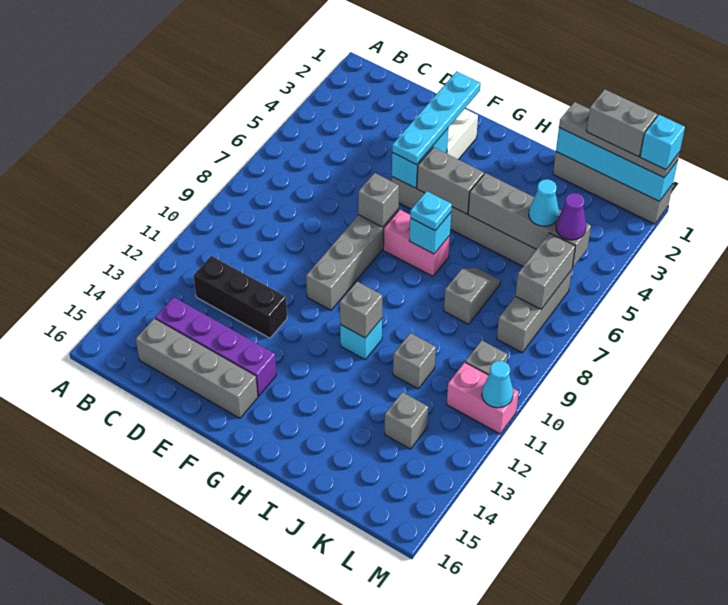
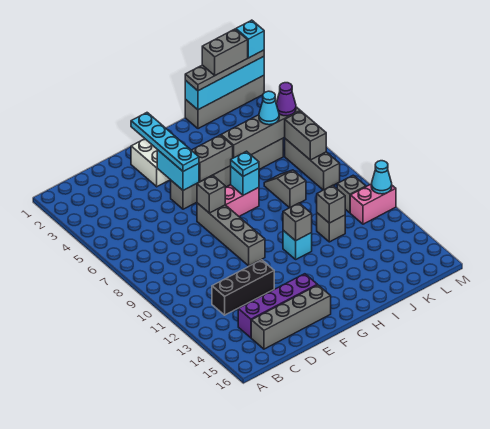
grey brick K13 level 1 -> grey brick J11 level 2

